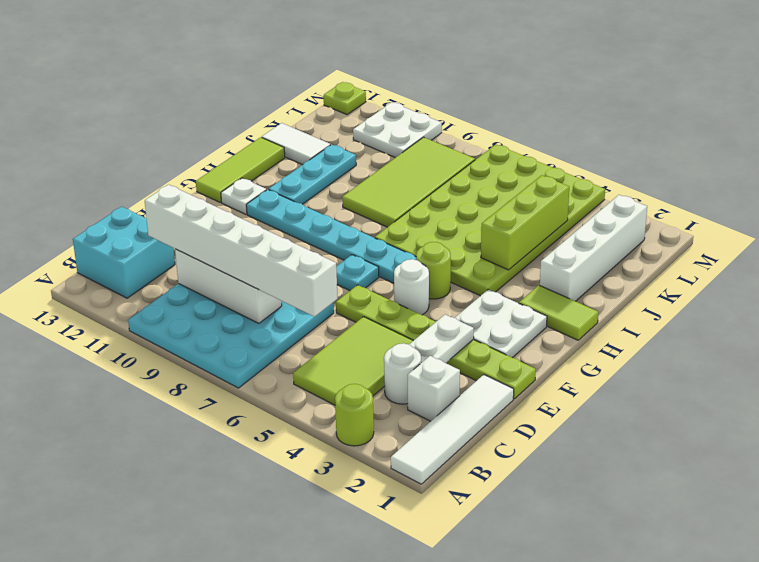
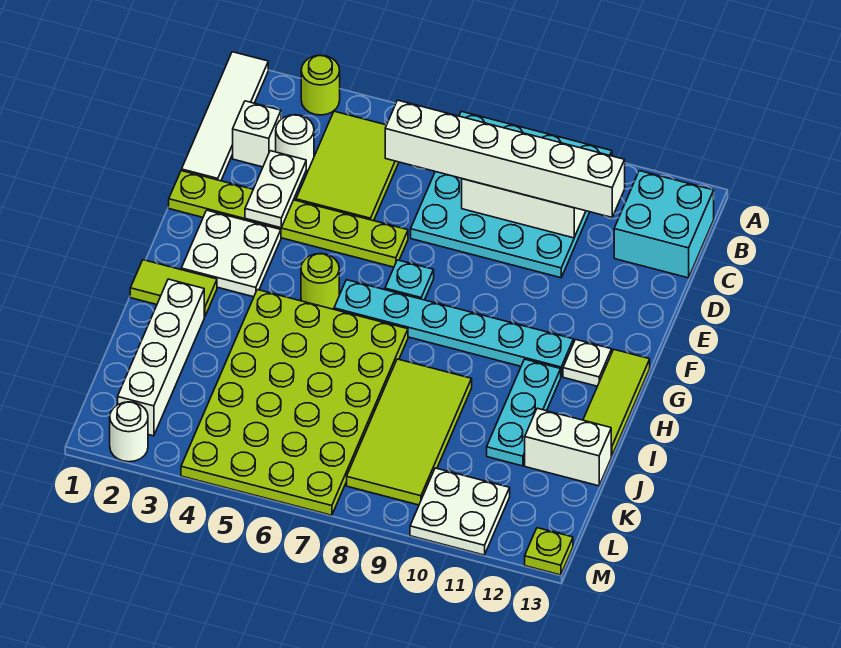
white round brick F5 level 1 -> white round brick M2 level 1
lime brick I4:K4 level 2 -> none
white tile J12:J13 level 1 -> white brick J12:J13 level 1

